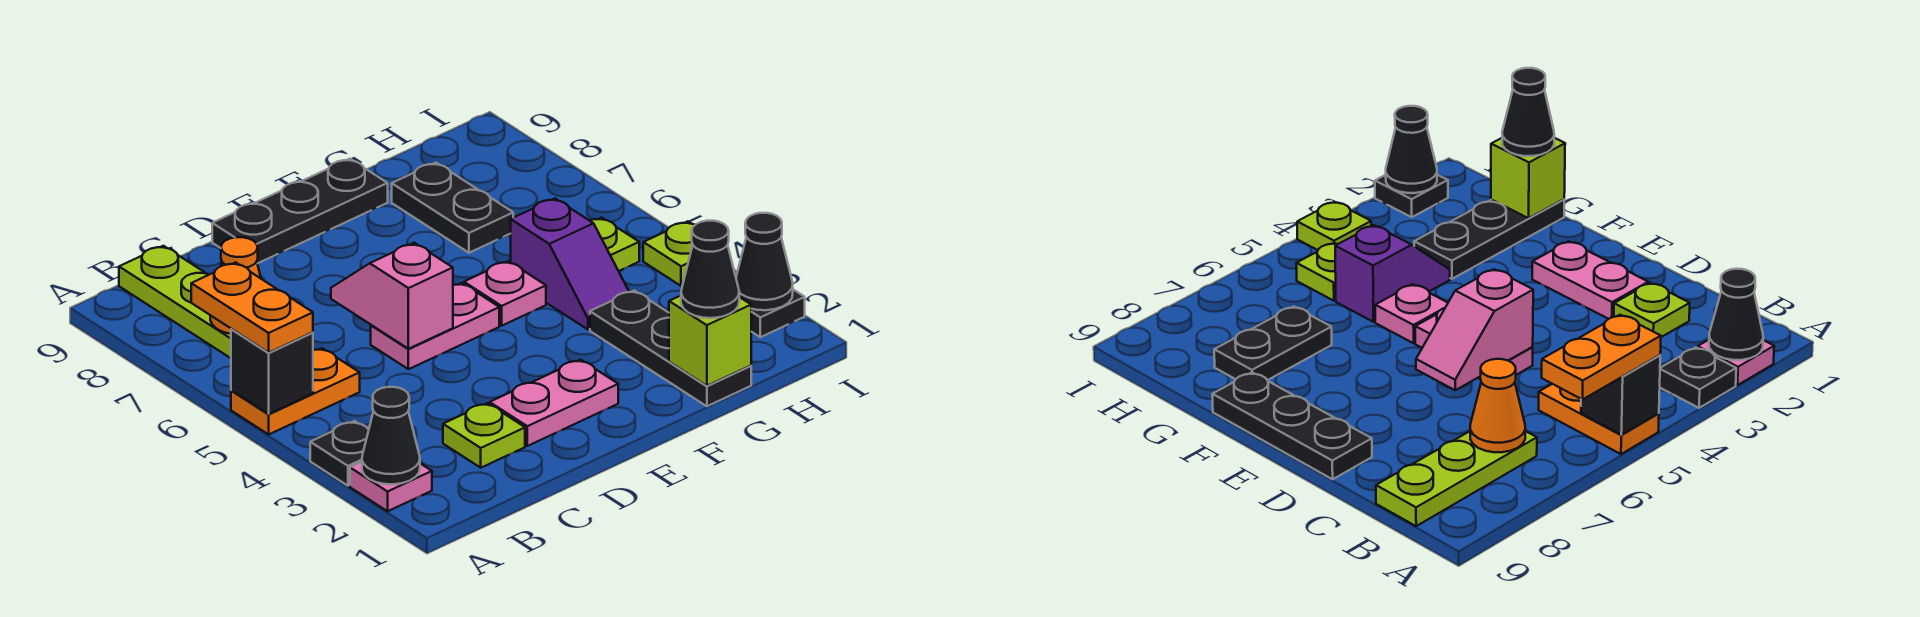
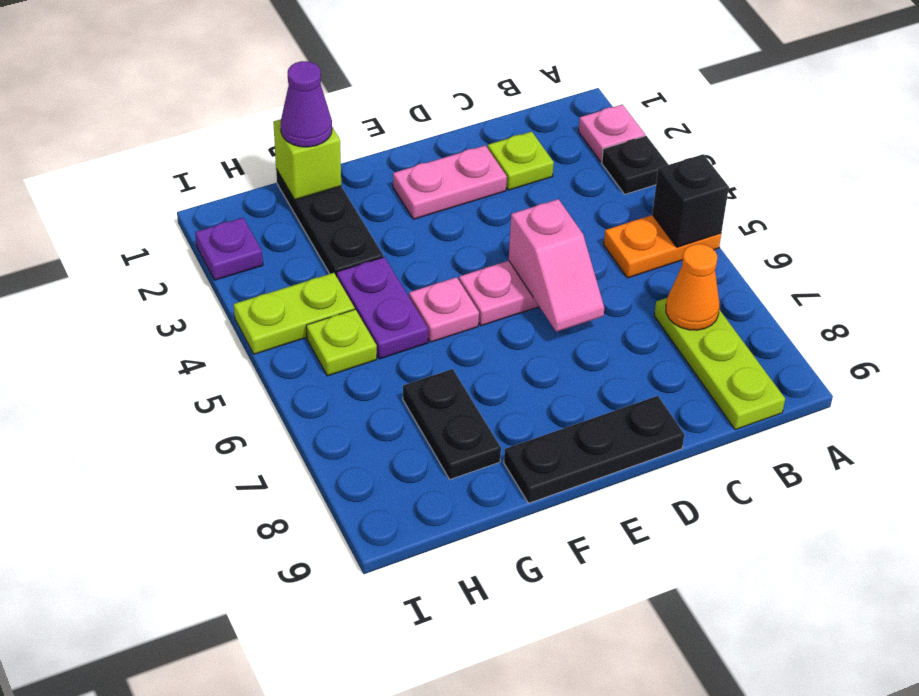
black cone A2 level 2 -> none
orange plate A5:A6 level 3 -> none
black cone G1 level 3 -> purple cone G1 level 3
purple slope G4:G5 level 1 top 5 -> purple plate G4:G5 level 1
black plate I2 level 1 -> purple plate I2 level 1
black cone I2 level 2 -> none
lime plate I4 level 1 -> lime plate H4:I4 level 1

